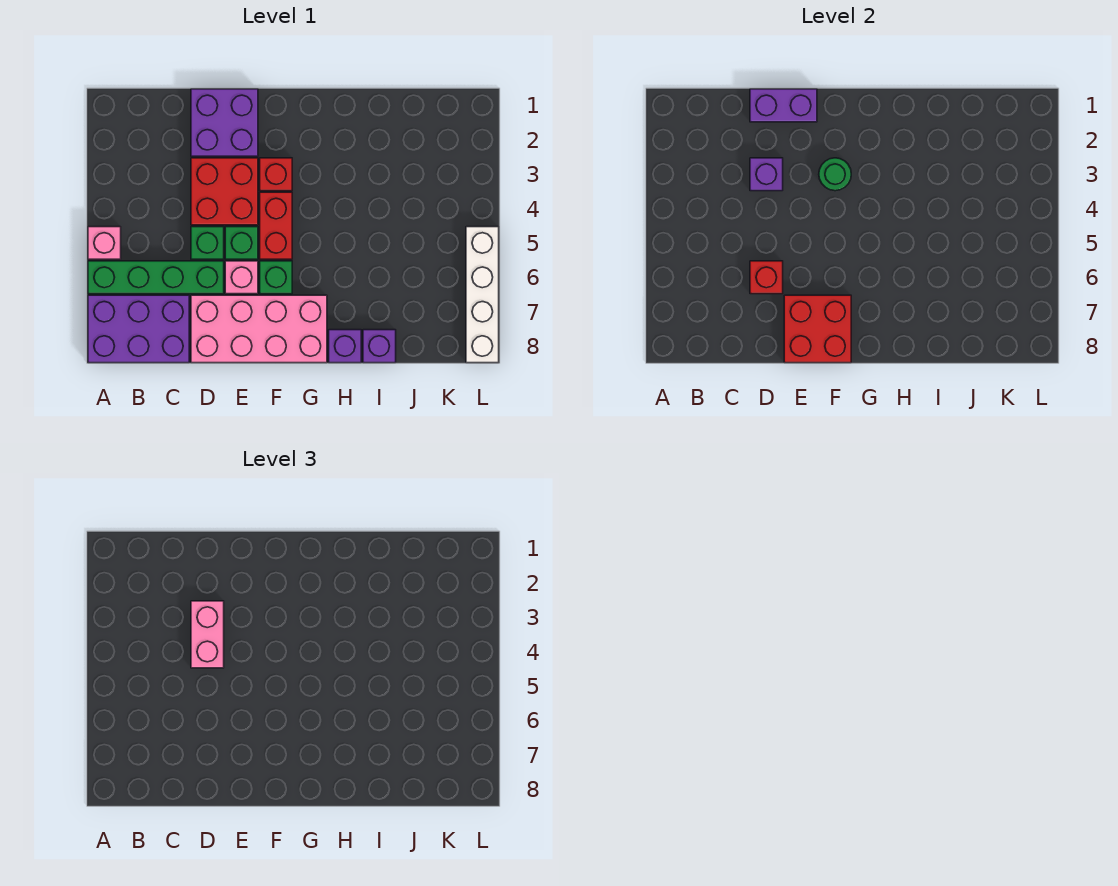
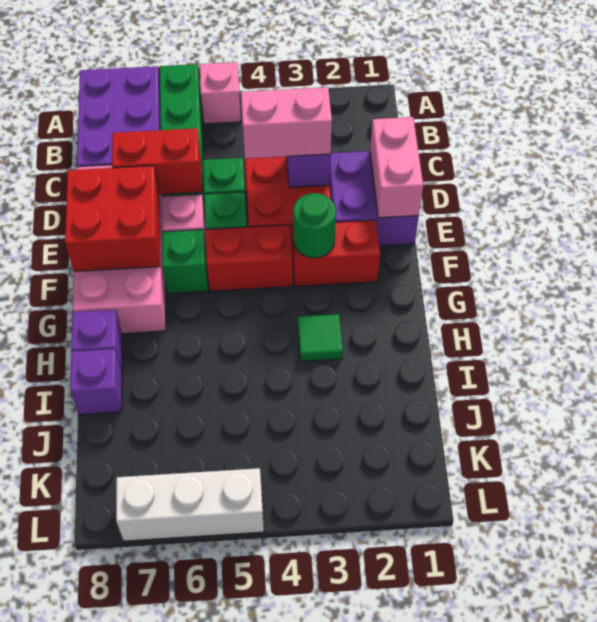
purple brick D1:E1 level 2 -> pink brick D1:E1 level 2
red brick D6 level 2 -> red brick D6:D7 level 2
red brick F3 level 1 -> red brick F2:F3 level 1
none -> green tile H3 level 1
white brick L5:L8 level 1 -> white brick L5:L7 level 1

